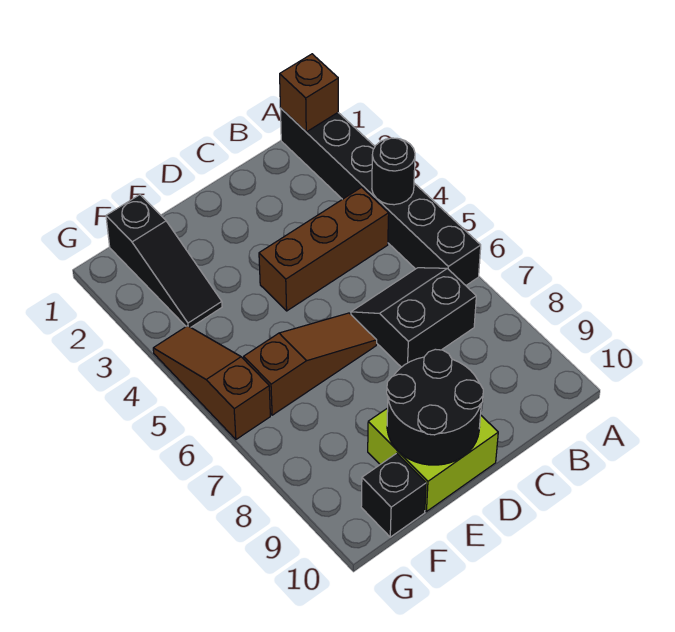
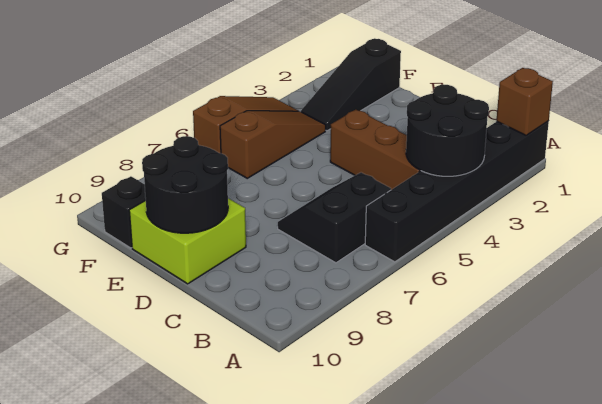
black round brick A4 level 2 -> black round brick A3:B4 level 2
black slope B6:C7 level 1 top 7 -> black slope B6:C7 level 1 top B
brown slope D6:F6 level 1 top F -> brown slope F4:F6 level 1 top 6

